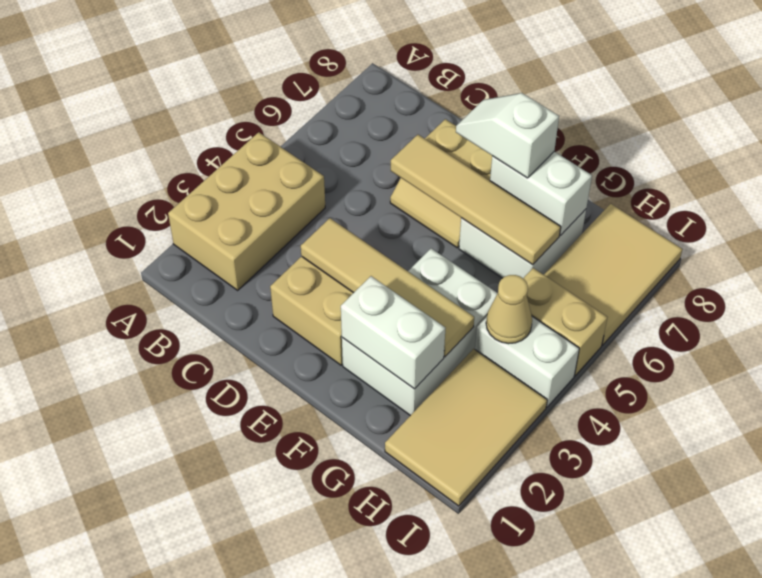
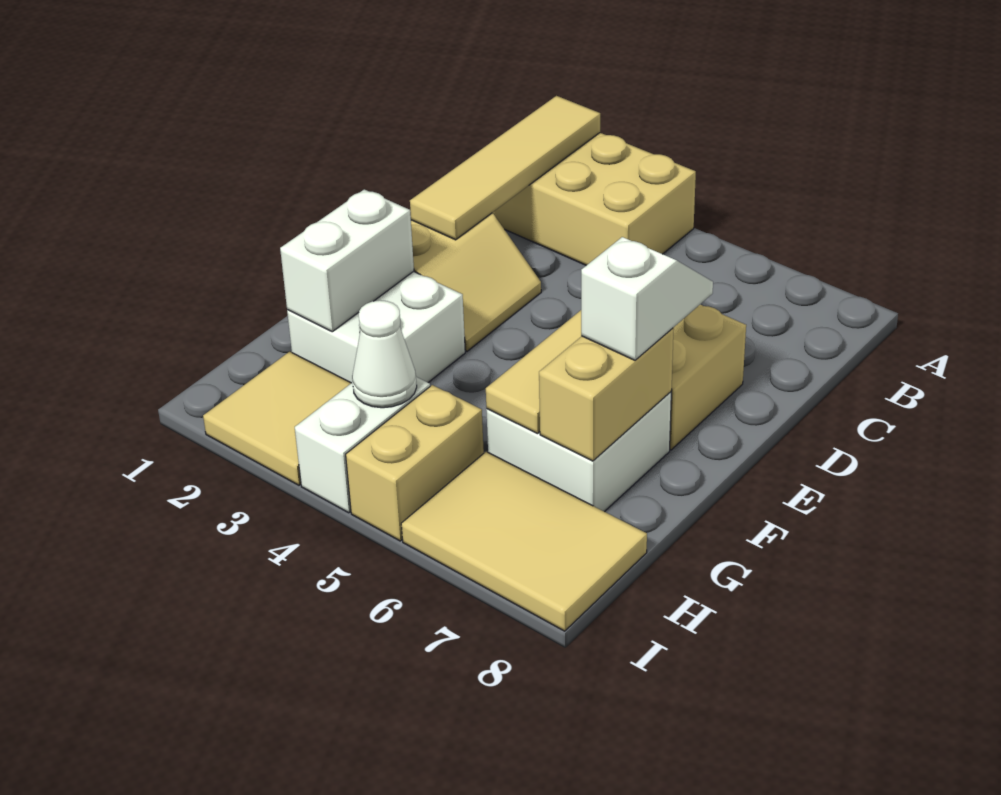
tan tile D3:G3 level 2 -> tan tile A2:D2 level 2
white brick F2:G4 level 1 -> white brick F2:G3 level 1
white brick F7:G7 level 2 -> tan brick F7:G7 level 2
tan tile H1:I3 level 1 -> tan tile H2:I3 level 1
tan cone H4 level 2 -> white cone H4 level 2

